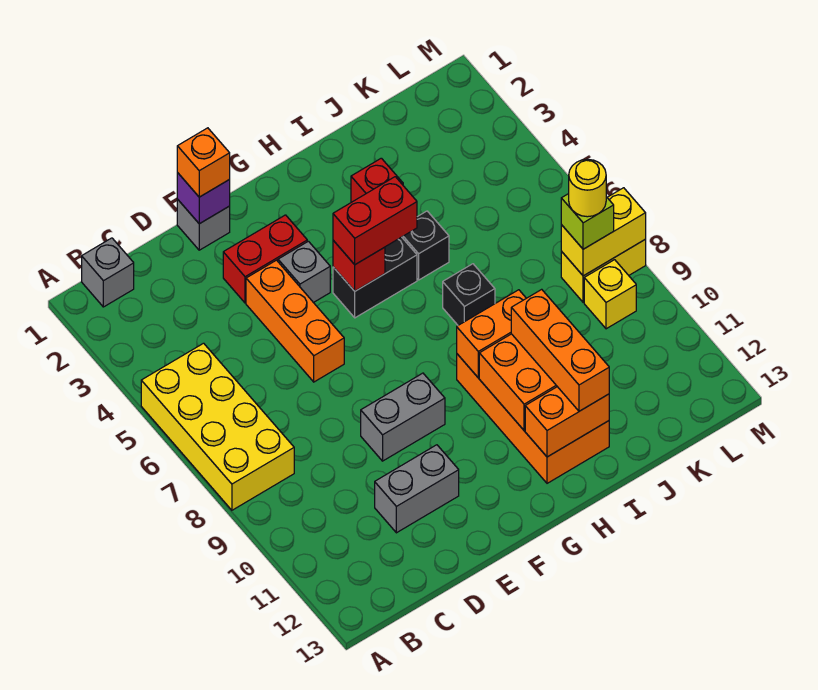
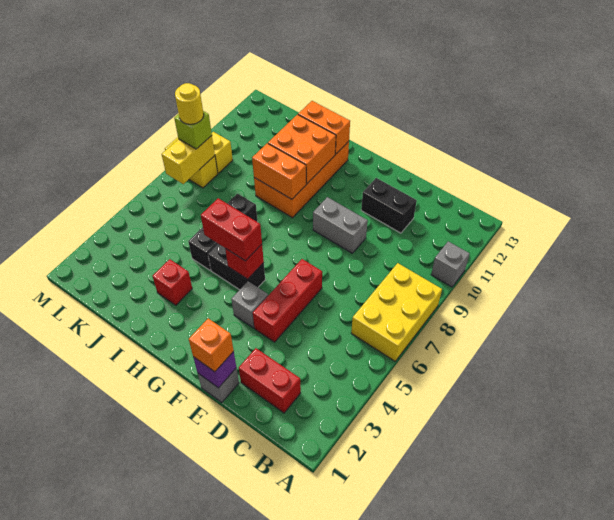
yellow brick A5:B8 level 1 -> yellow brick A6:B8 level 1
grey brick B1 level 1 -> grey brick A10 level 1
grey brick D11:E11 level 1 -> black brick D11:E11 level 1
red brick E3:F3 level 1 -> red brick C2:D2 level 1
orange brick E4:E6 level 1 -> red brick E4:E6 level 1
orange brick I10:I12 level 3 -> none
yellow brick L8:M8 level 2 -> yellow brick L7:L8 level 2

